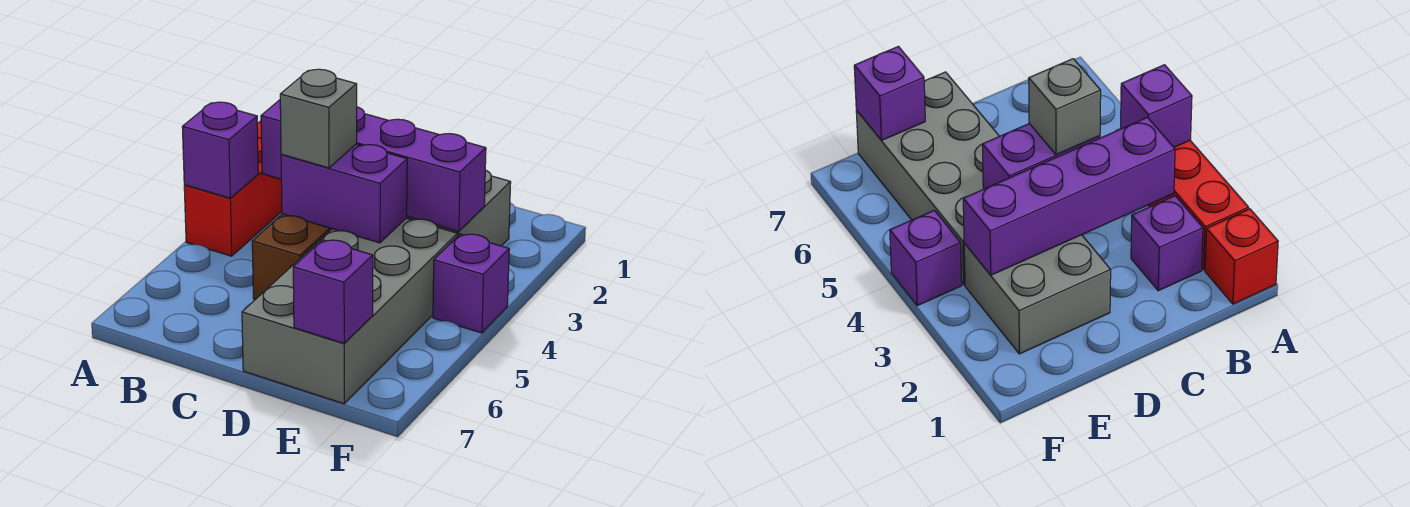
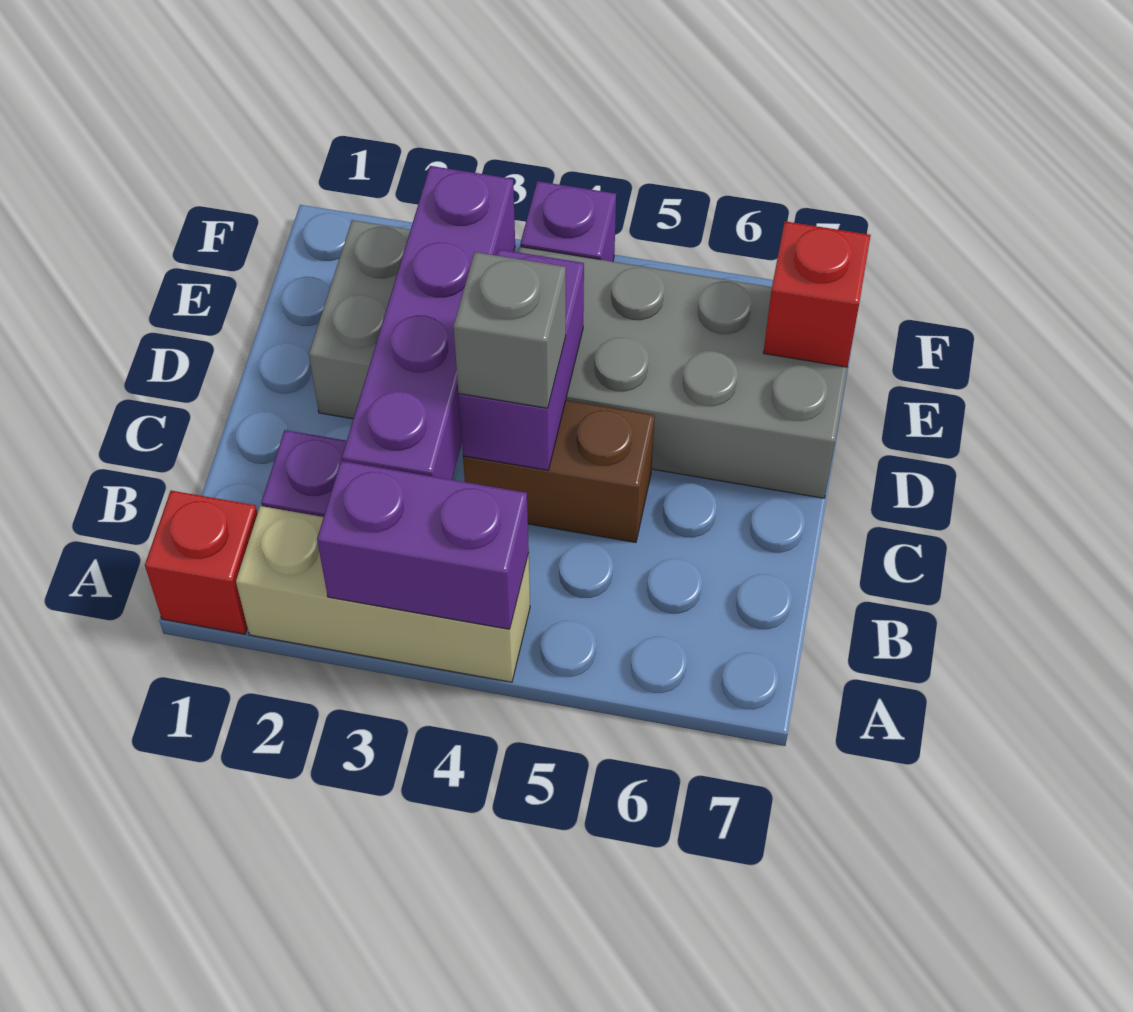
red brick A2:A4 level 1 -> tan brick A2:A4 level 1
purple brick A4 level 2 -> purple brick A3:A4 level 2
purple brick E7 level 2 -> red brick E7 level 2

